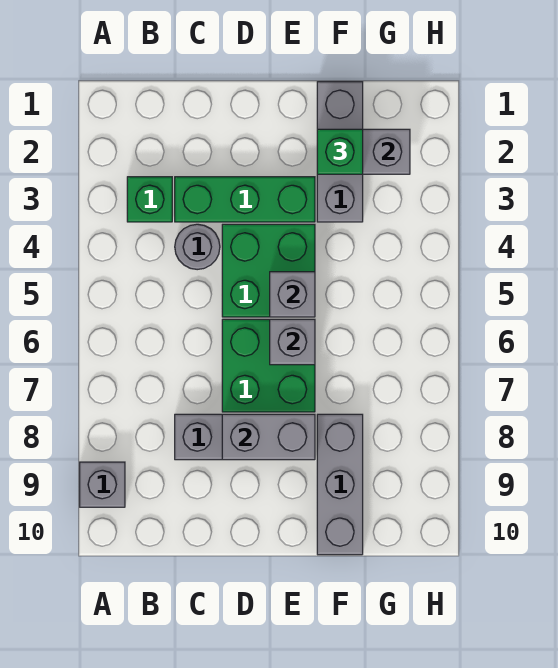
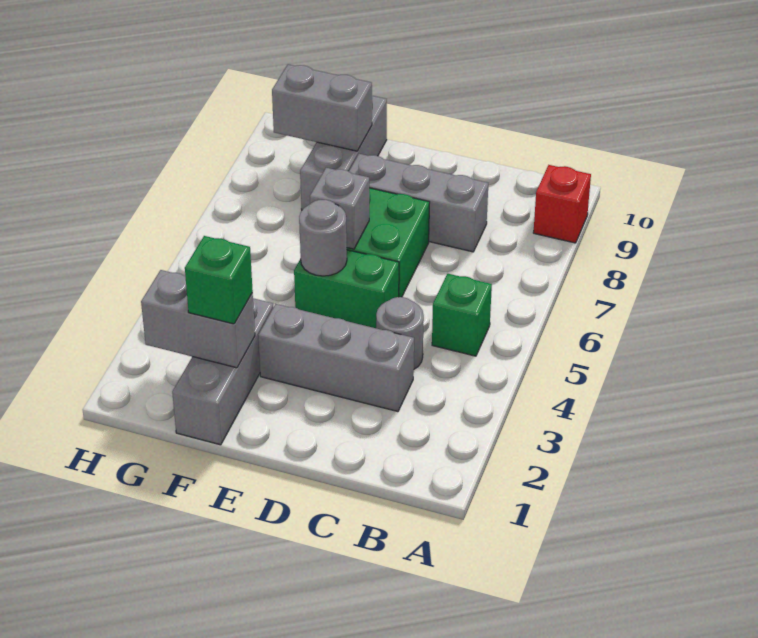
grey brick A9 level 1 -> red brick A9 level 1
green brick B3 level 1 -> green brick B5 level 1
green brick C3:E3 level 1 -> grey brick C3:E3 level 1
green brick D4:E5 level 1 -> green brick D5:E5 level 1
grey brick D8:E8 level 2 -> grey brick F9:G9 level 2
grey brick E5 level 2 -> grey round brick E5 level 2

